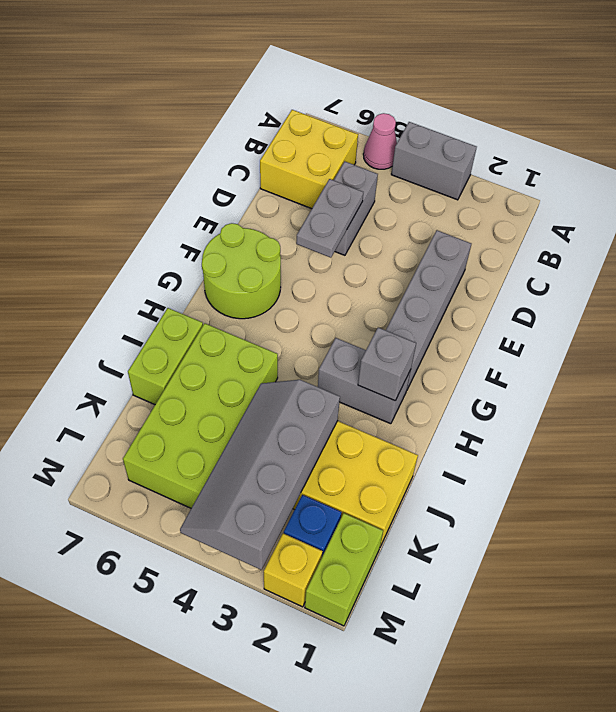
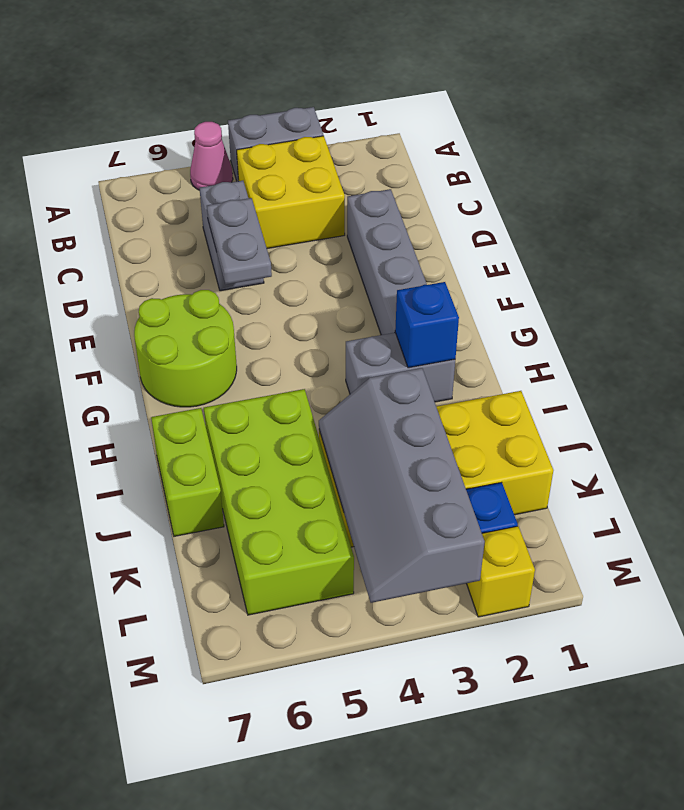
yellow brick B6:C7 level 1 -> yellow brick B3:C4 level 1
grey brick H2 level 2 -> blue brick H2 level 2
lime brick L1:M1 level 1 -> none

